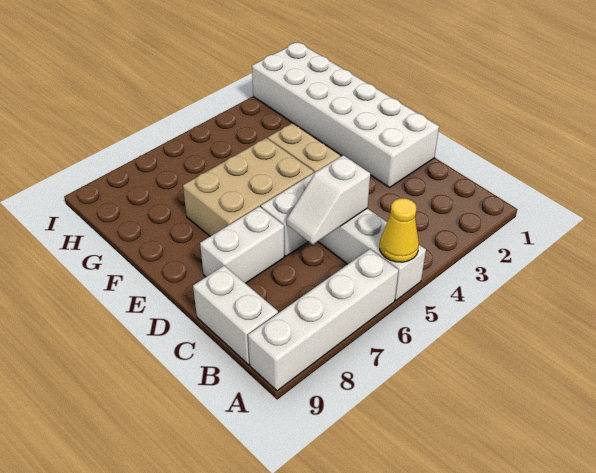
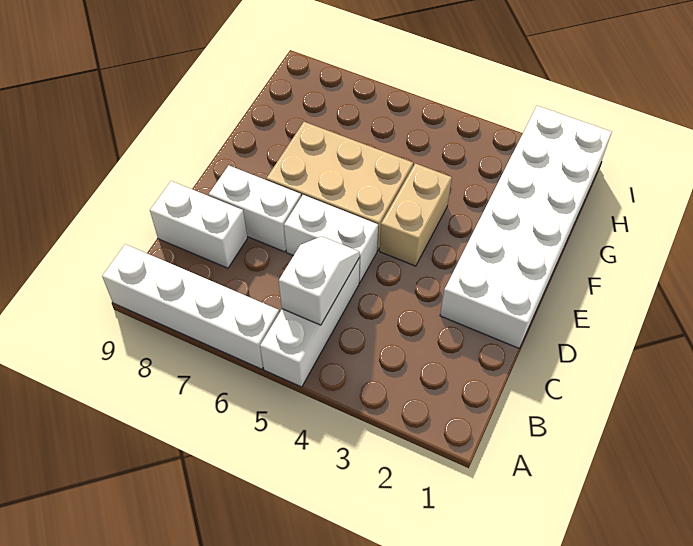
yellow cone A5 level 2 -> none
white brick B9:C9 level 1 -> white brick C8:C9 level 1
white slope C5:C6 level 2 top 5 -> white slope B5:C5 level 2 top B

